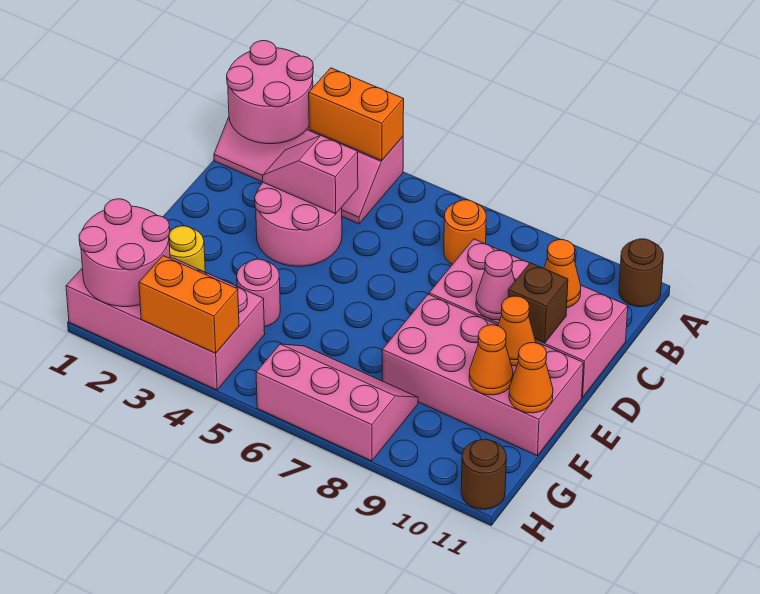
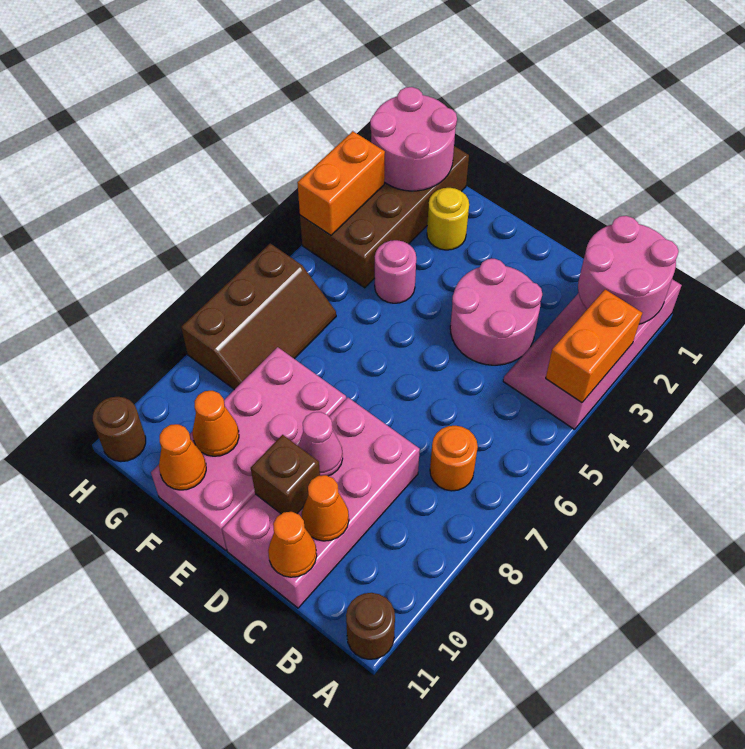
pink slope C3:C4 level 2 top 4 -> none
orange cone E10 level 2 -> orange cone C11 level 2
pink brick G1:H4 level 1 -> brown brick G1:H4 level 1
pink slope G6:H8 level 1 top H -> brown slope G6:H8 level 1 top H

